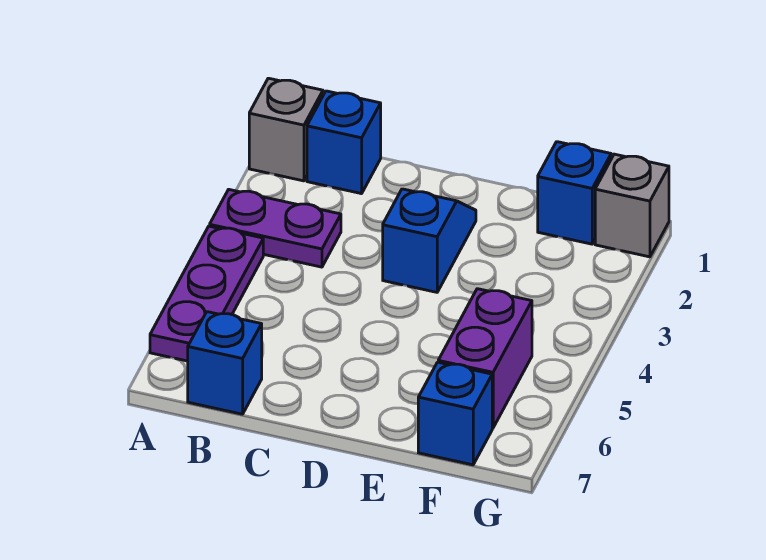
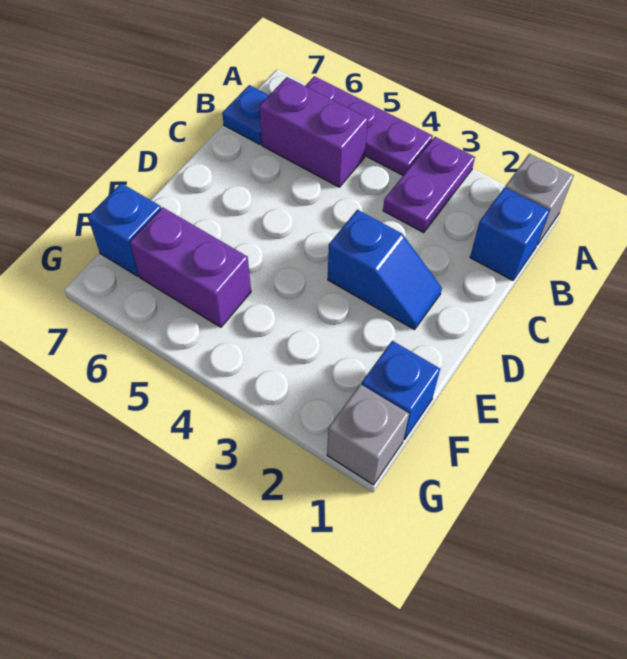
none -> purple brick B5:B6 level 1
blue brick B7 level 1 -> blue plate B7 level 1

